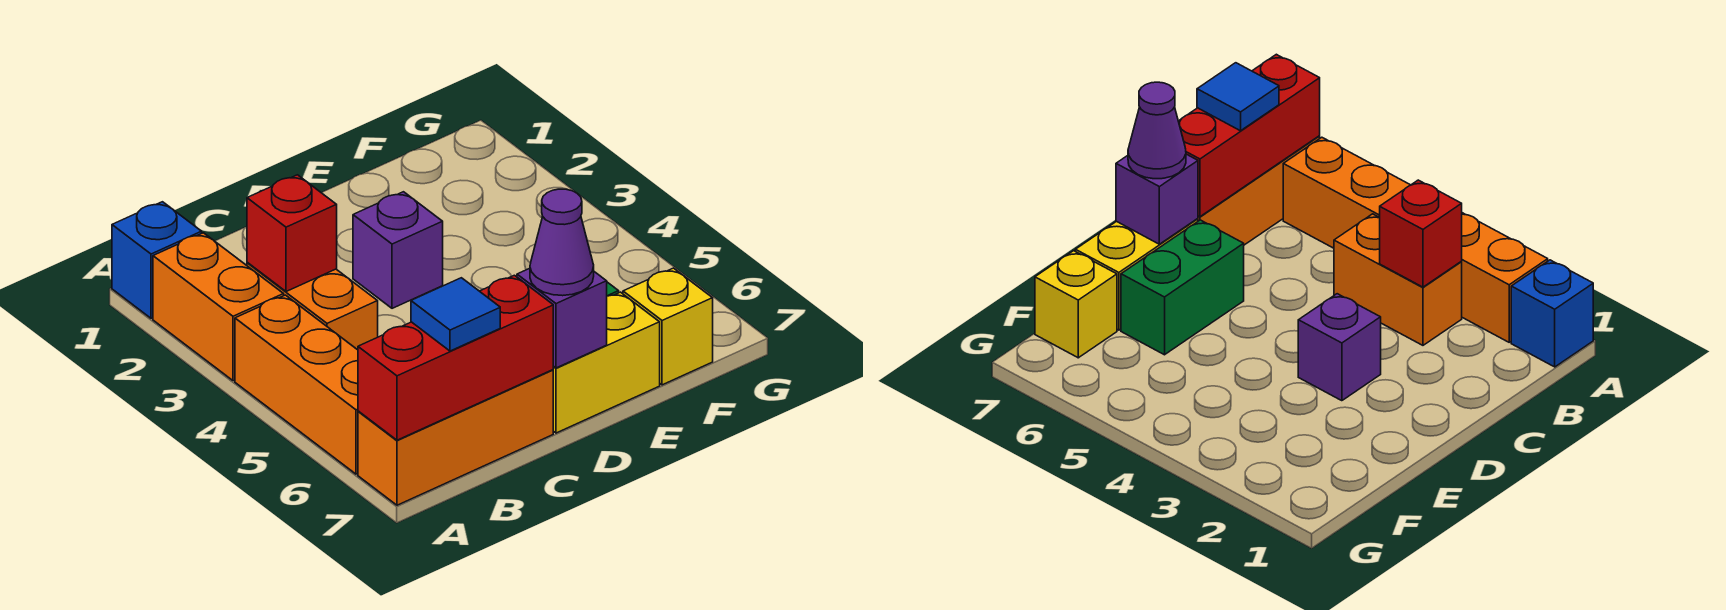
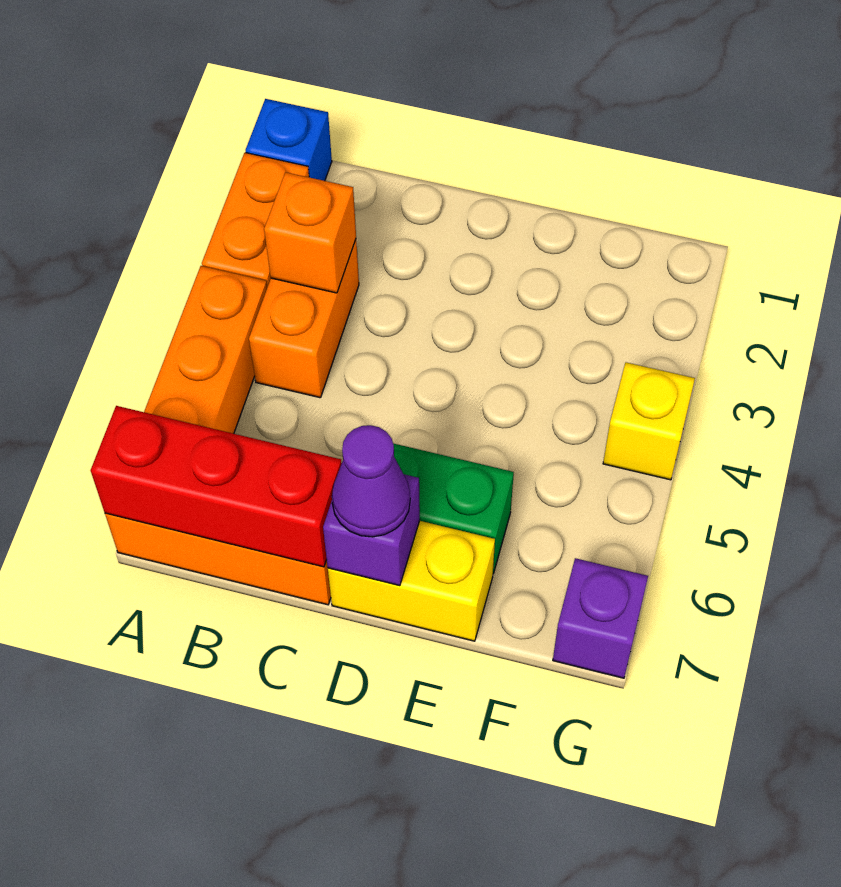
red brick B3 level 2 -> orange brick B3 level 2
blue tile B7 level 3 -> none
purple brick D3 level 1 -> purple brick G7 level 1
yellow brick F7 level 1 -> yellow brick G4 level 1

